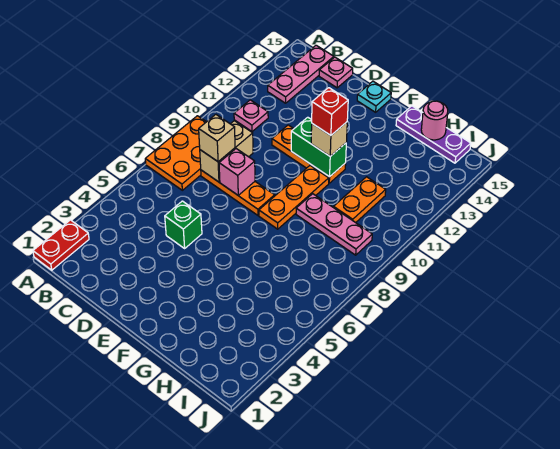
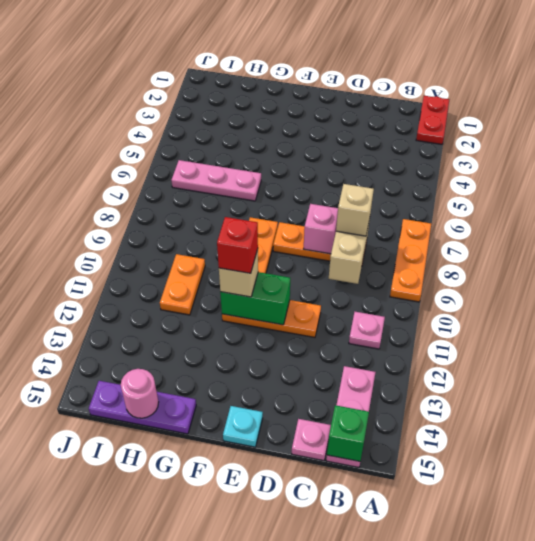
orange plate A7:B9 level 1 -> orange plate A7:A9 level 1
green brick D5 level 1 -> green brick B15 level 2
pink plate G9:I9 level 1 -> pink plate G6:I6 level 1

